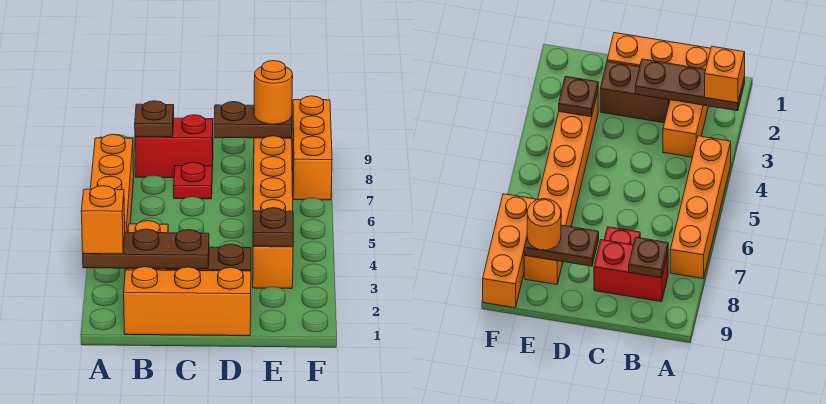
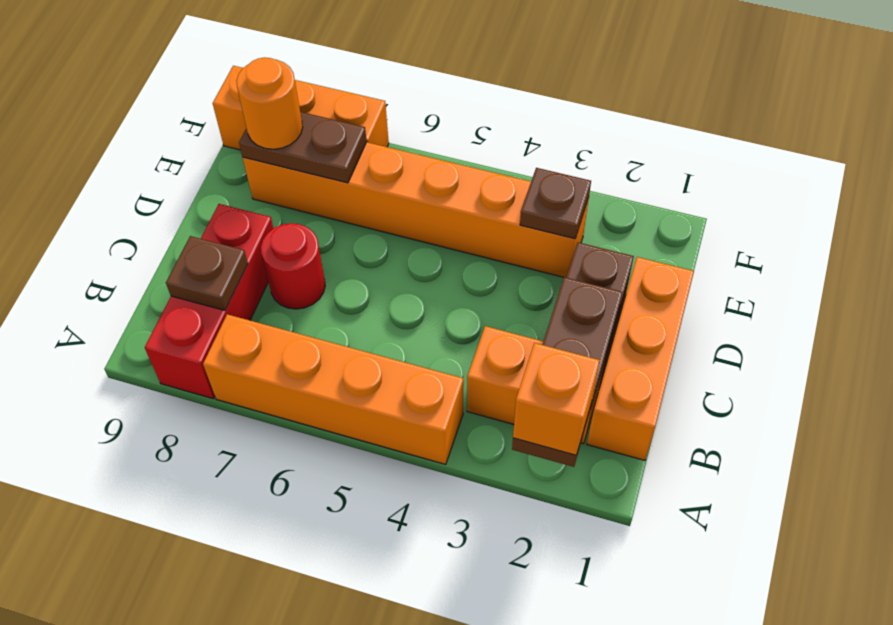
red brick B8:C8 level 1 -> red brick A8:C8 level 1
red plate C7 level 1 -> red round brick C7 level 1
brown plate D8:E8 level 2 -> brown plate E7:E8 level 2

